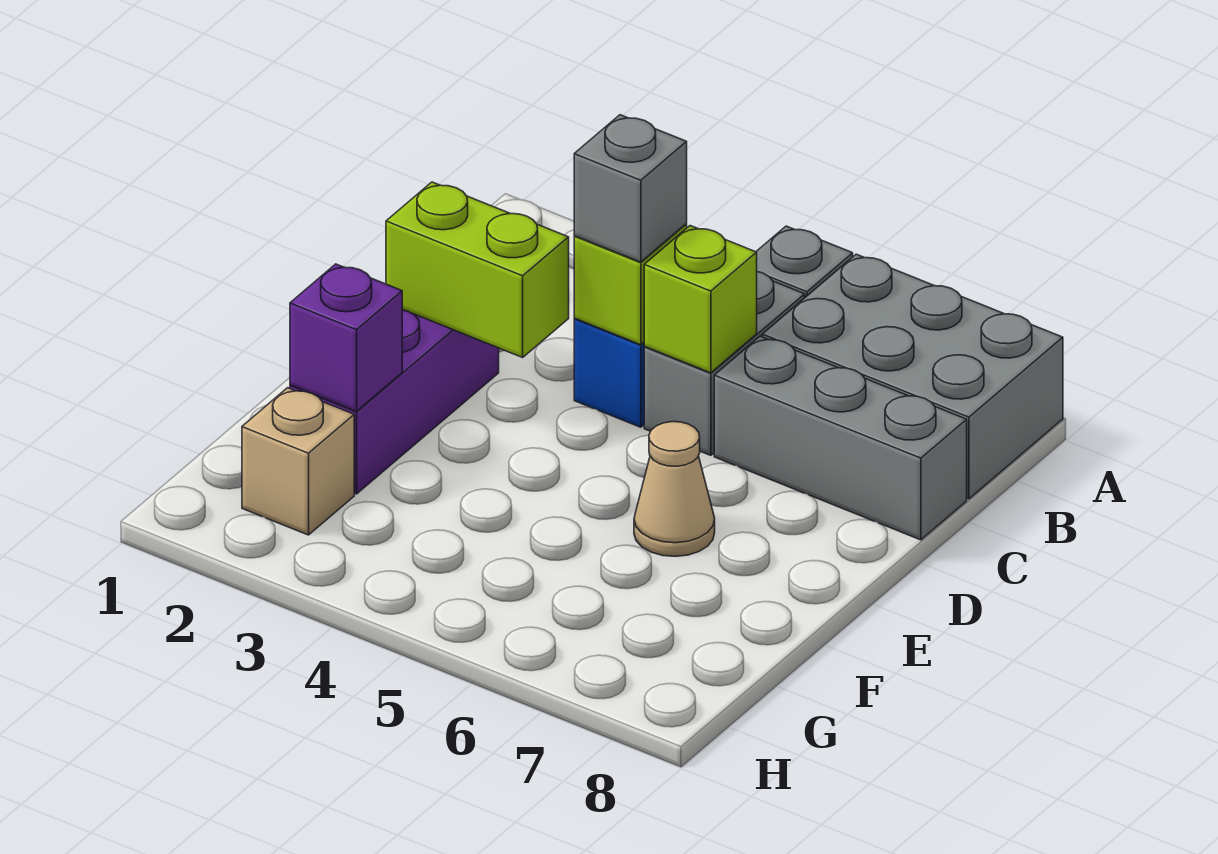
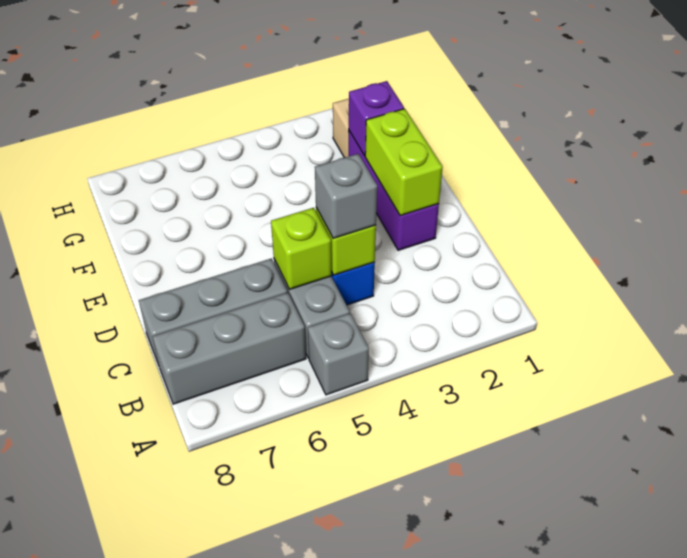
grey brick A6:B8 level 1 -> grey brick B6:B8 level 1
lime brick D2:D3 level 2 -> lime brick D2:E2 level 2
tan cone E6 level 1 -> none

